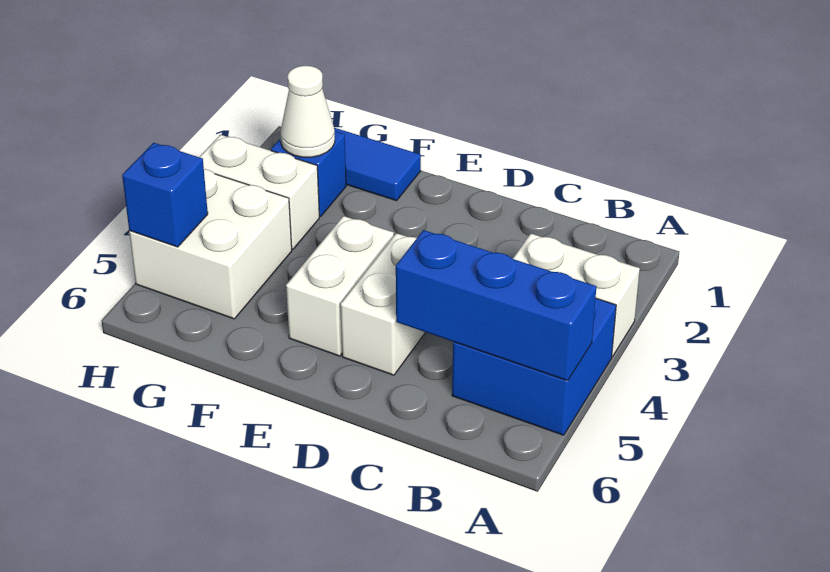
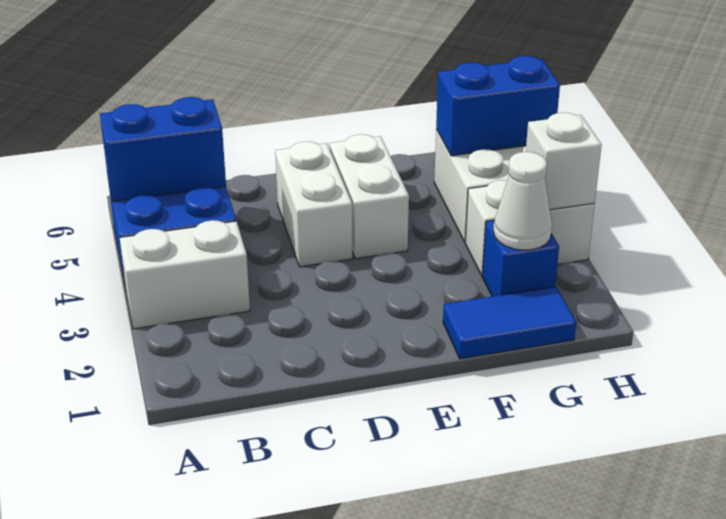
blue brick A5:C5 level 2 -> blue brick A5:B5 level 2
none -> white brick H3 level 2
blue brick H5 level 2 -> blue brick G5:H5 level 2

